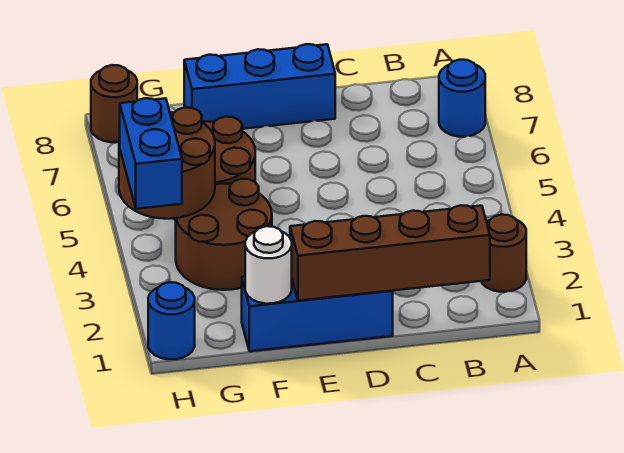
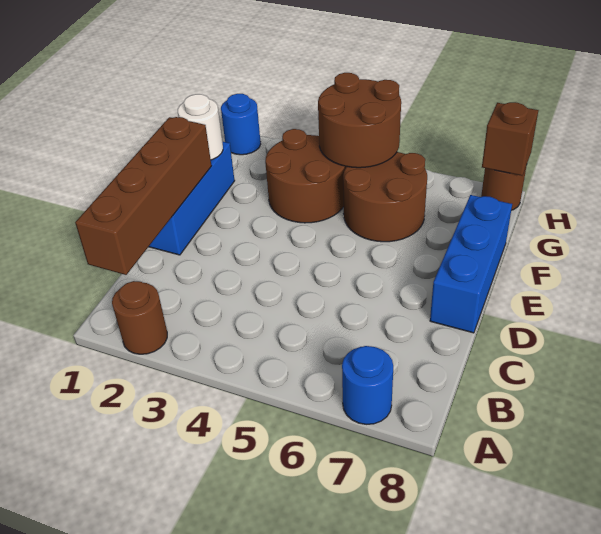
blue brick H3:H4 level 3 -> none
none -> brown brick H8 level 2

